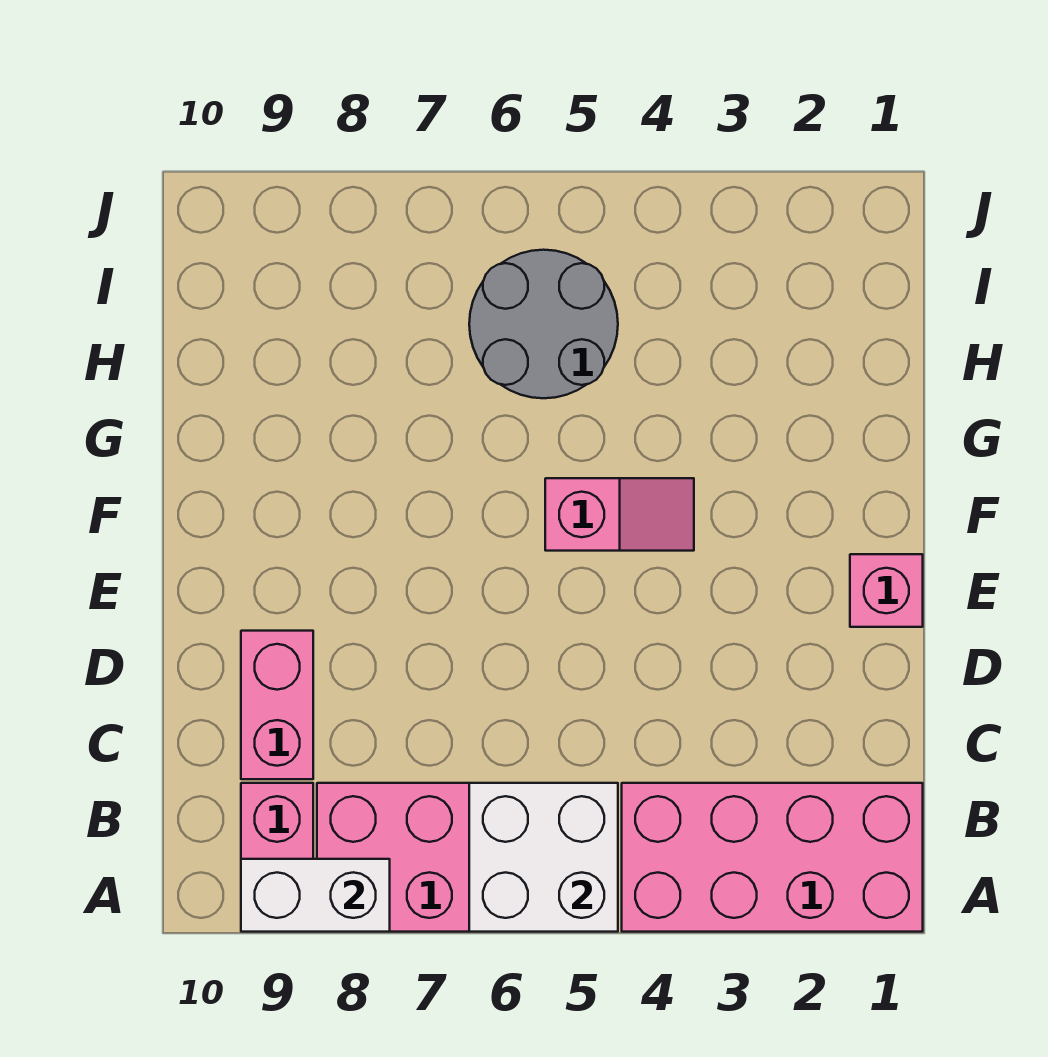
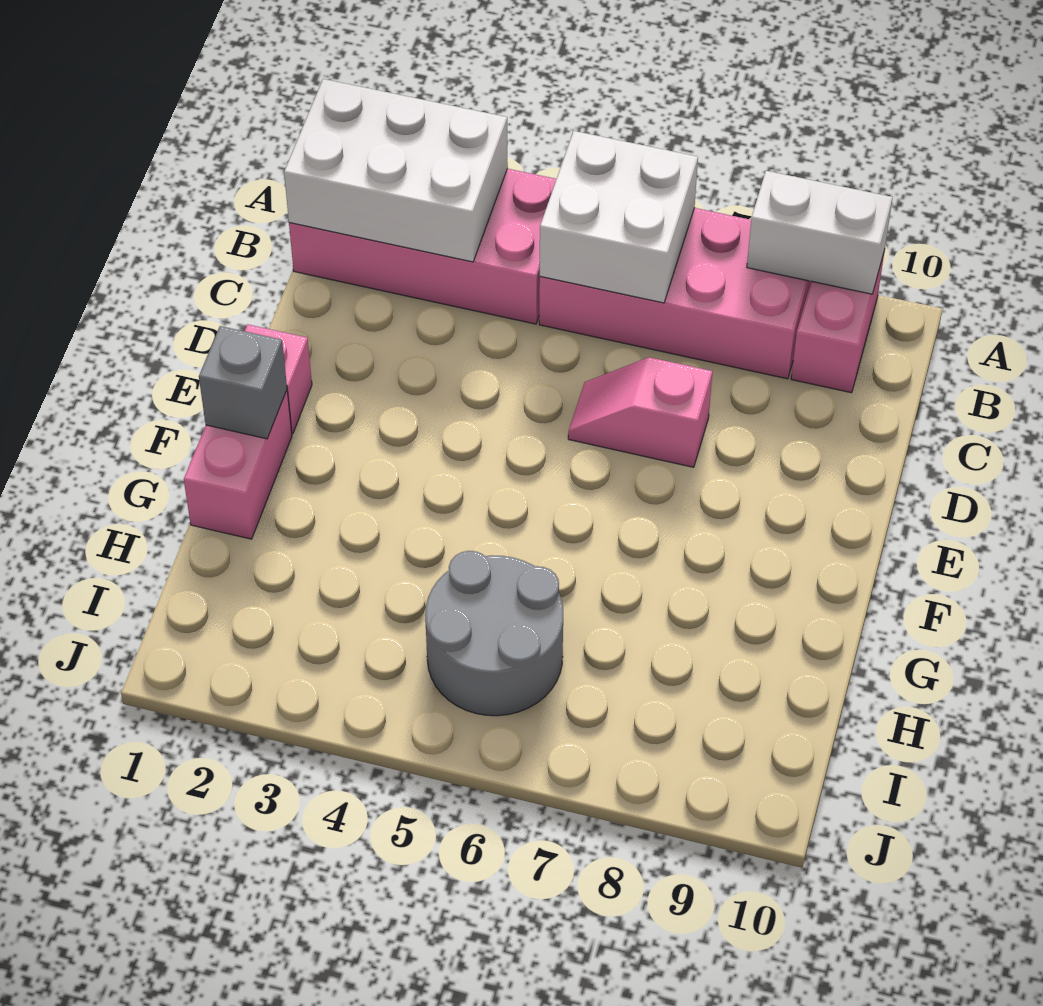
none -> white brick A1:B3 level 2
pink brick C9:D9 level 1 -> pink brick F1:G1 level 1
none -> grey brick F1 level 2
pink slope F4:F5 level 1 top 5 -> pink slope D6:D7 level 1 top 7

